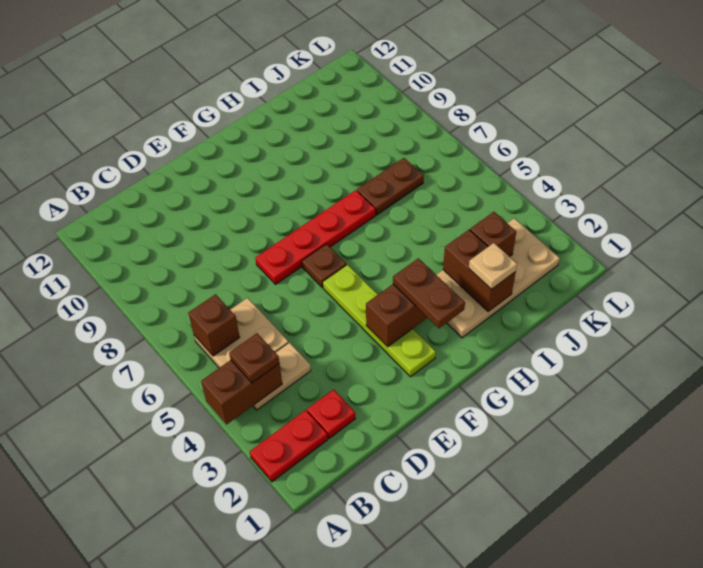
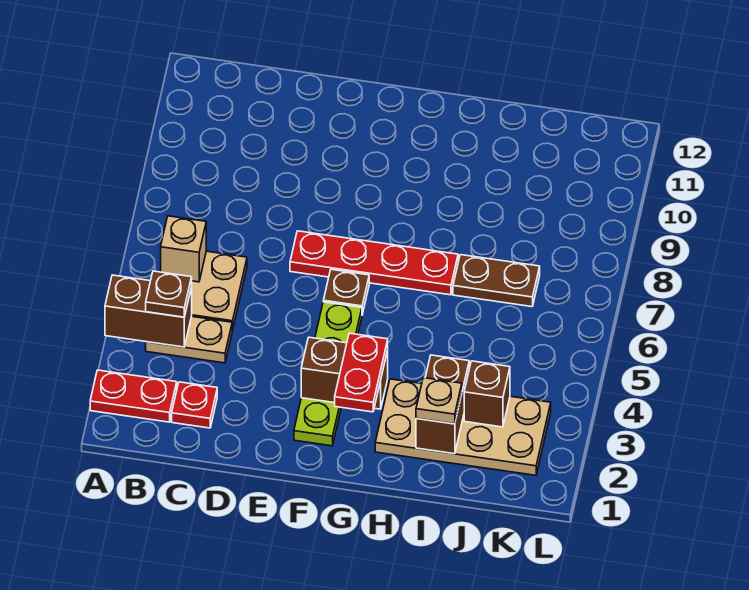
brown brick B6 level 2 -> tan brick B6 level 2
brown plate G2:G3 level 3 -> red plate G2:G3 level 3

